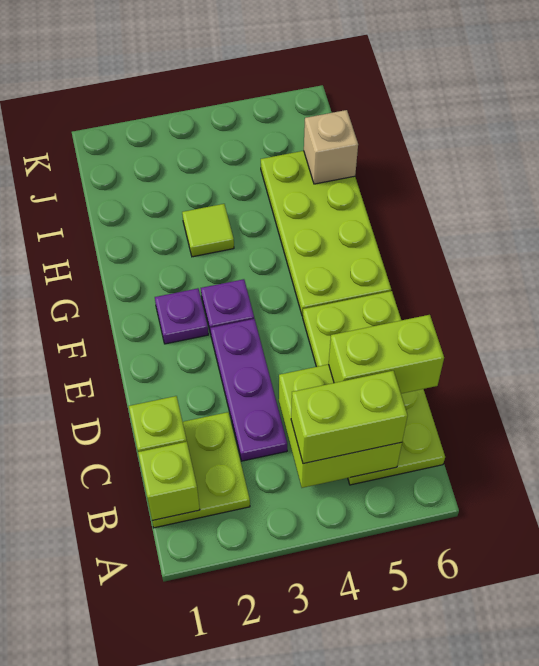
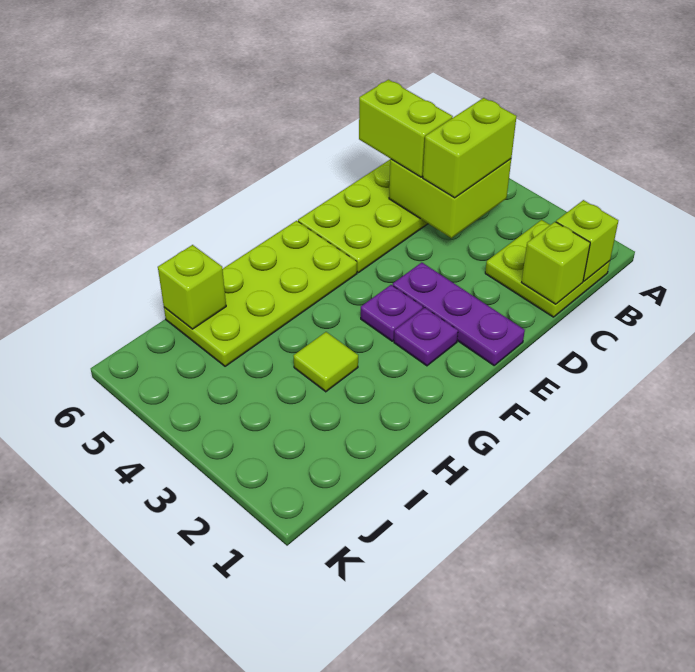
lime brick B4:B5 level 3 -> lime brick B4:C4 level 3
purple plate C3:E3 level 1 -> purple plate E1:E3 level 1
tan brick I6 level 2 -> lime brick I6 level 2

